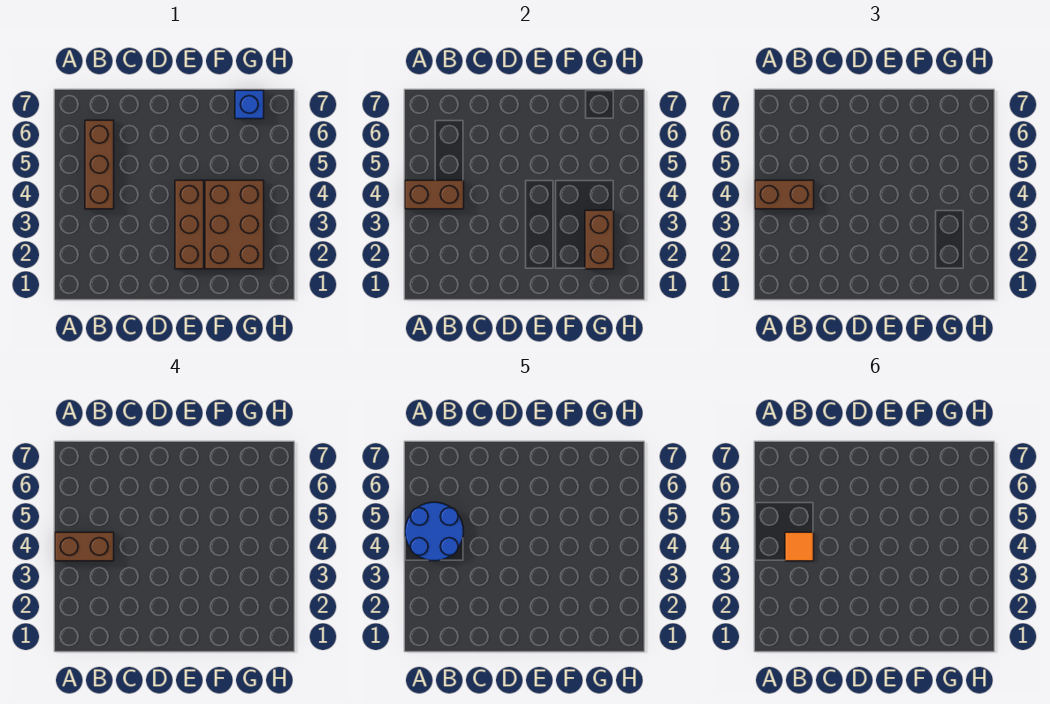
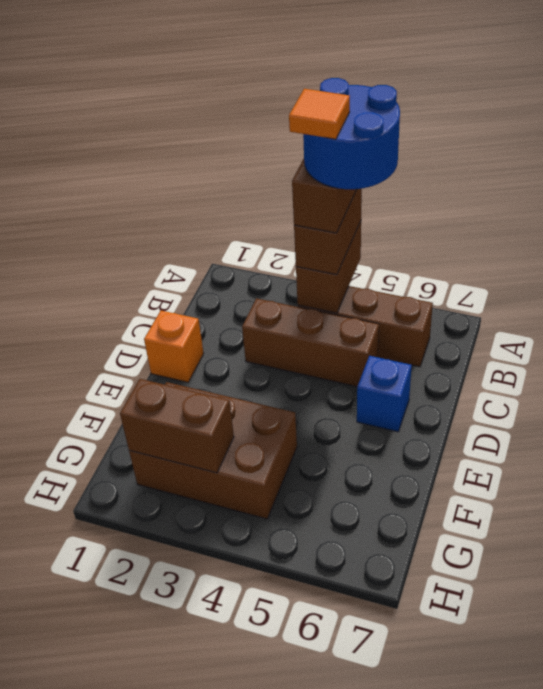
none -> orange brick D1 level 1
brown brick E2:E4 level 1 -> brown brick C3:C5 level 1
blue brick G7 level 1 -> blue brick D6 level 1

